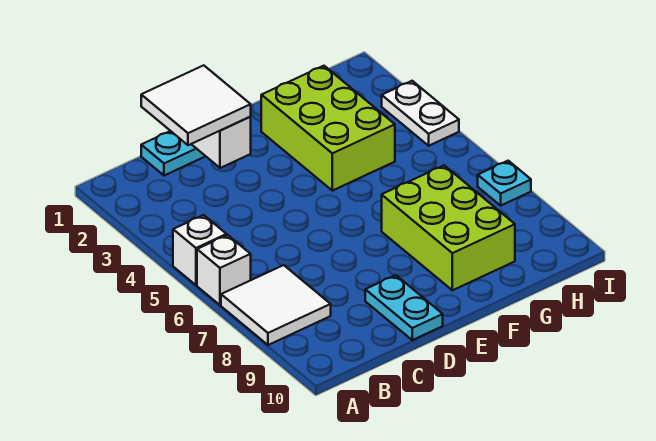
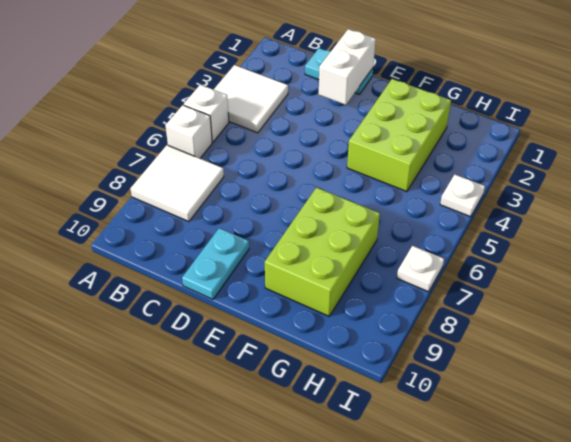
white tile C1:D2 level 3 -> white tile A3:B4 level 1
white plate I3:I4 level 1 -> white plate I4 level 1
cyan plate I7 level 1 -> white plate I7 level 1

